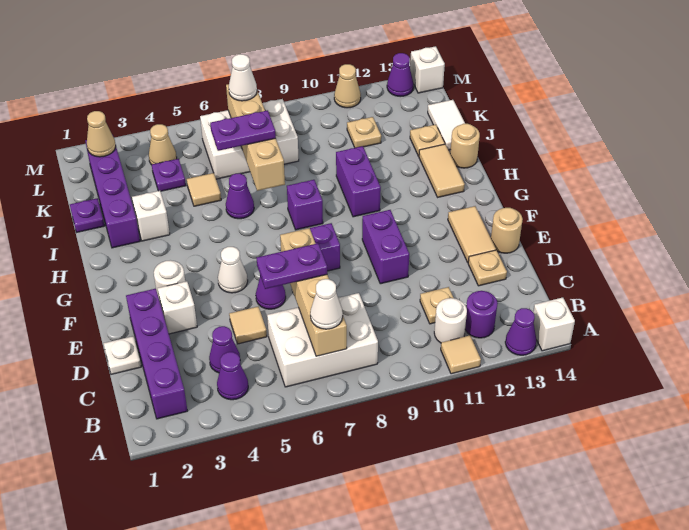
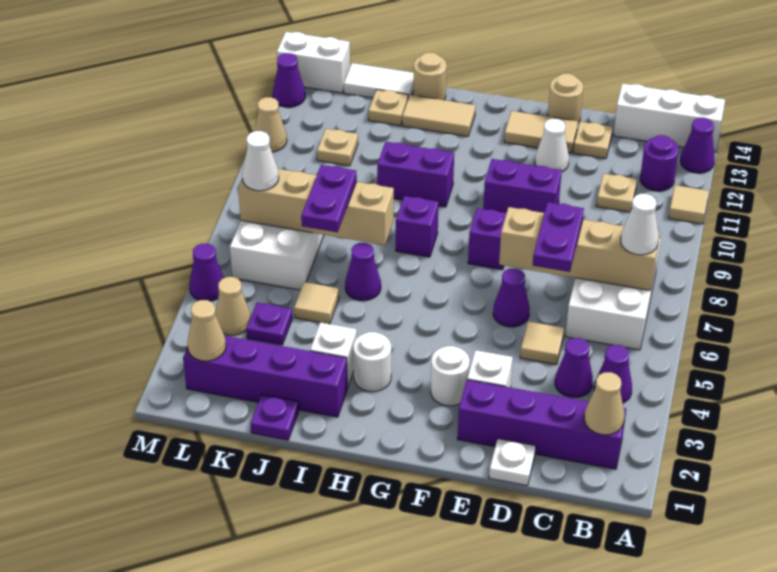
white brick A14 level 1 -> white brick A14:C14 level 1
none -> tan cone B2 level 2
white round brick B11 level 1 -> white round brick H3 level 1
white cone F5 level 1 -> white cone E12 level 1
none -> purple cone M5 level 1
white brick M14 level 1 -> white brick L14:M14 level 1

